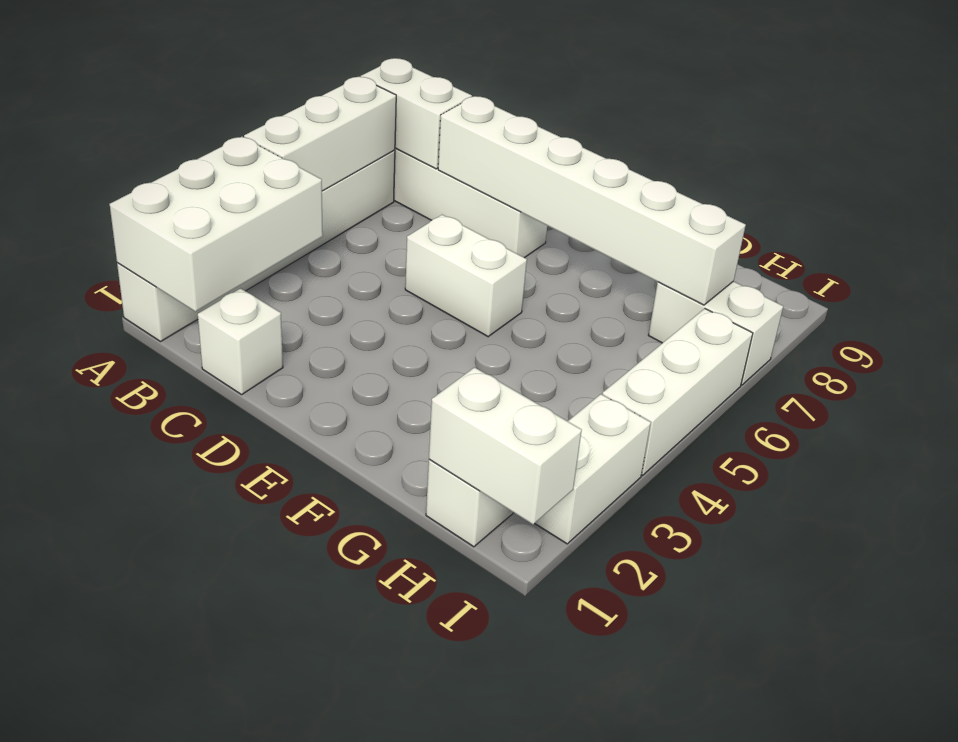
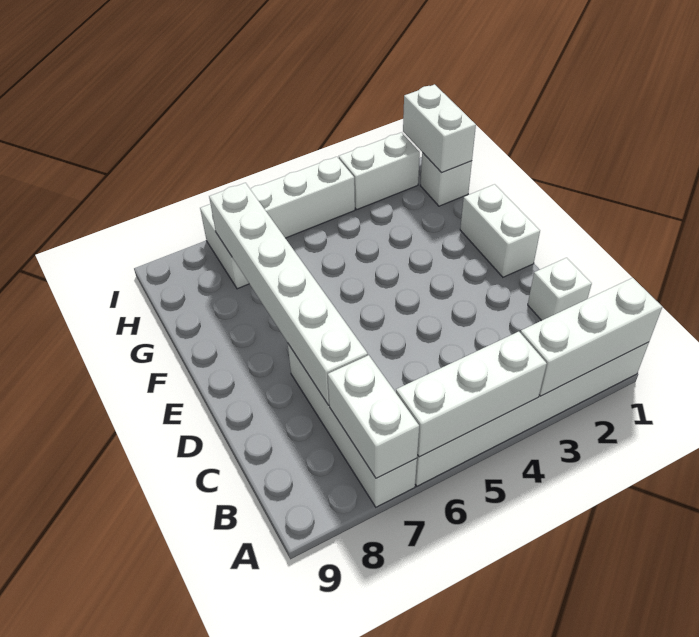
white brick A1:B3 level 2 -> white brick A1:A3 level 2
white brick D5:E5 level 1 -> white brick E1:F1 level 1

